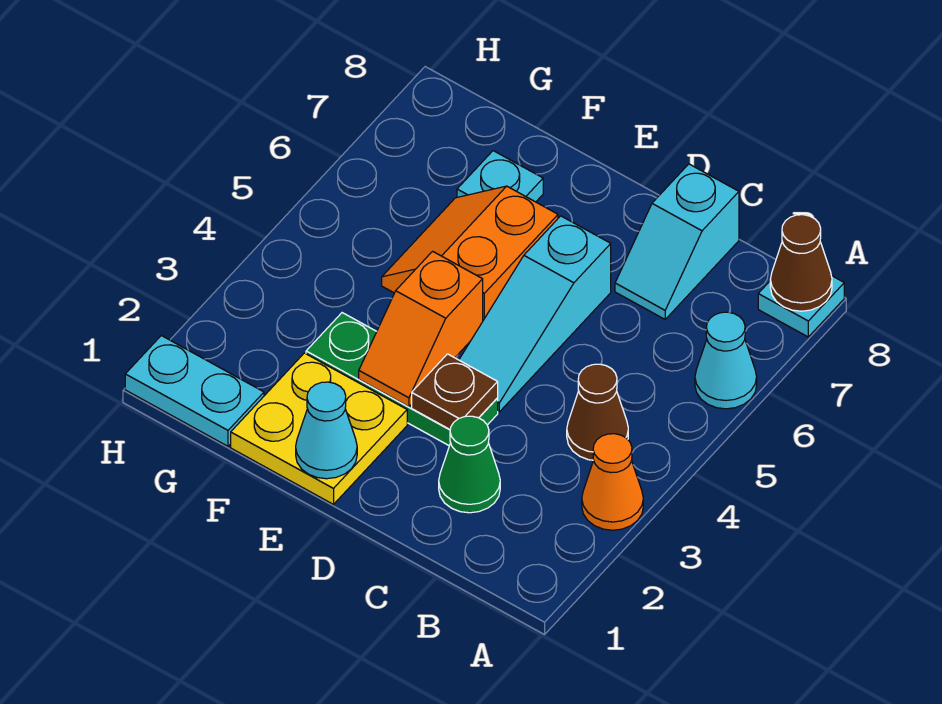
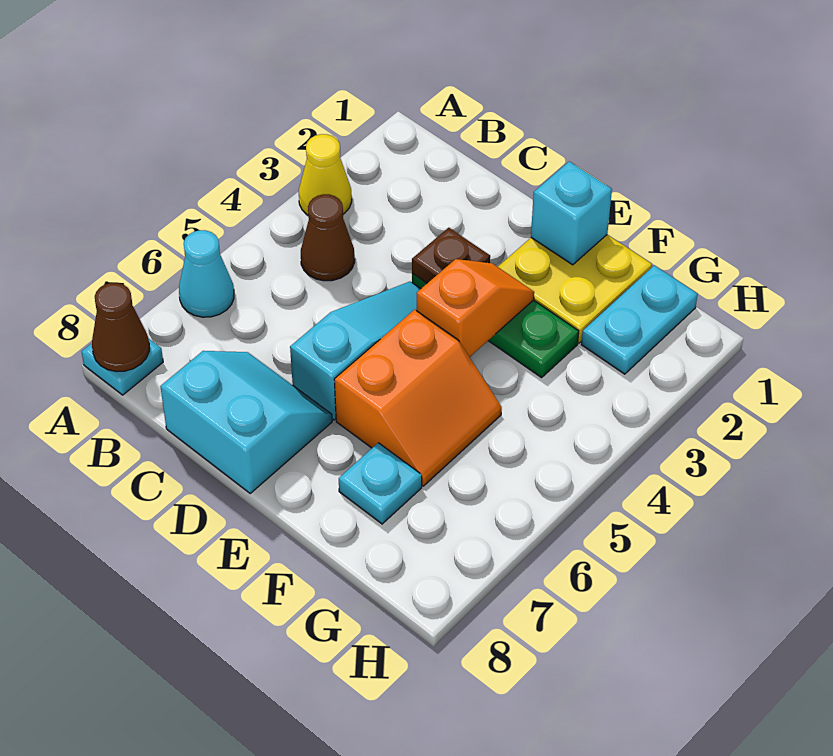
orange cone A3 level 1 -> yellow cone A3 level 1
green cone C2 level 1 -> none
cyan slope C7:C8 level 1 top 8 -> cyan slope C7:D8 level 1 top 8
cyan cone E1 level 2 -> cyan brick E1 level 2
cyan plate G1:H1 level 1 -> cyan plate G1:G2 level 1

